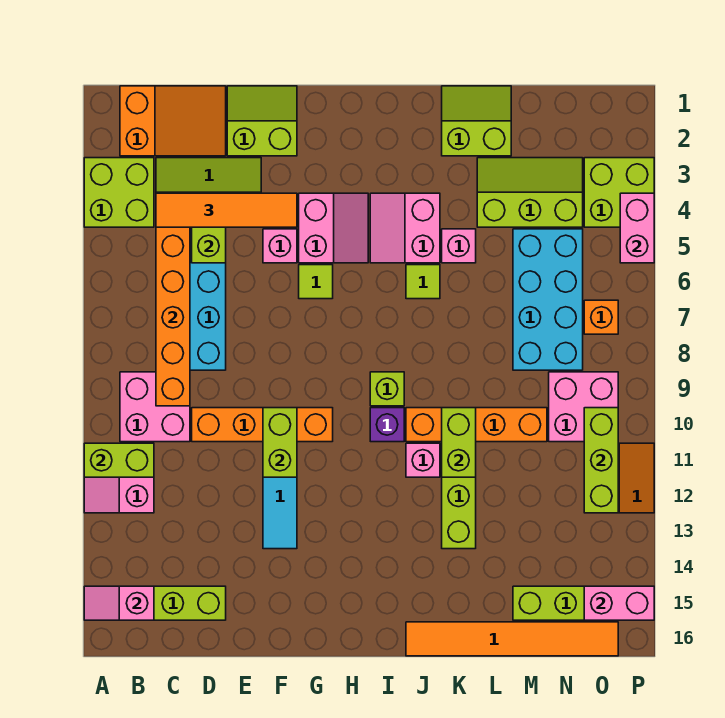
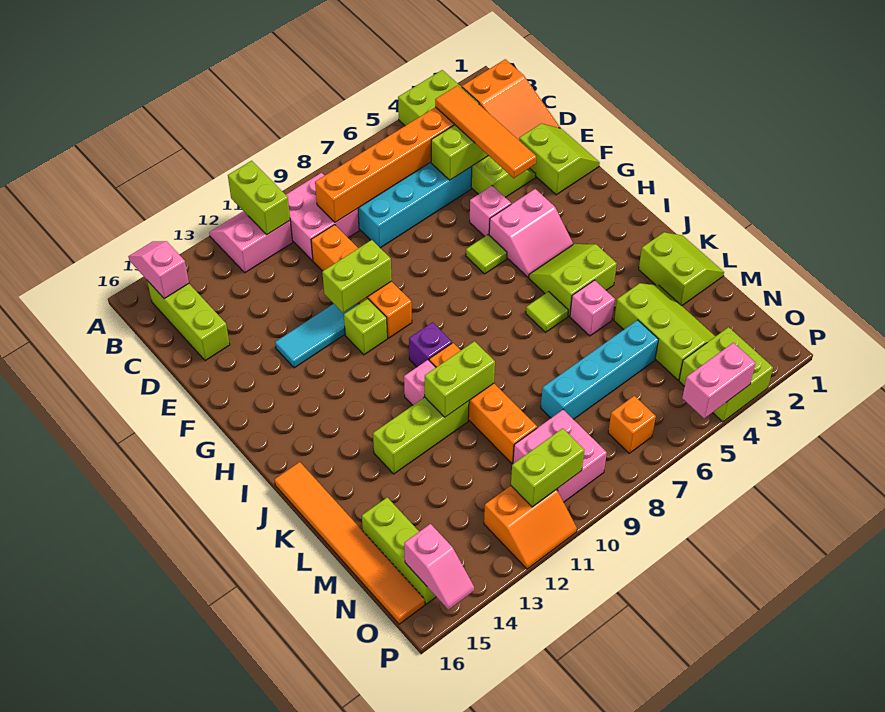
pink slope I4:J5 level 1 top J -> lime slope I4:J5 level 1 top J
lime brick I9 level 1 -> lime brick G11 level 1
cyan brick M5:N8 level 1 -> cyan brick M5:M8 level 1
lime brick O10:O12 level 2 -> lime brick O10:O11 level 2
pink brick O15:P15 level 2 -> pink slope O15:P15 level 2 top O

